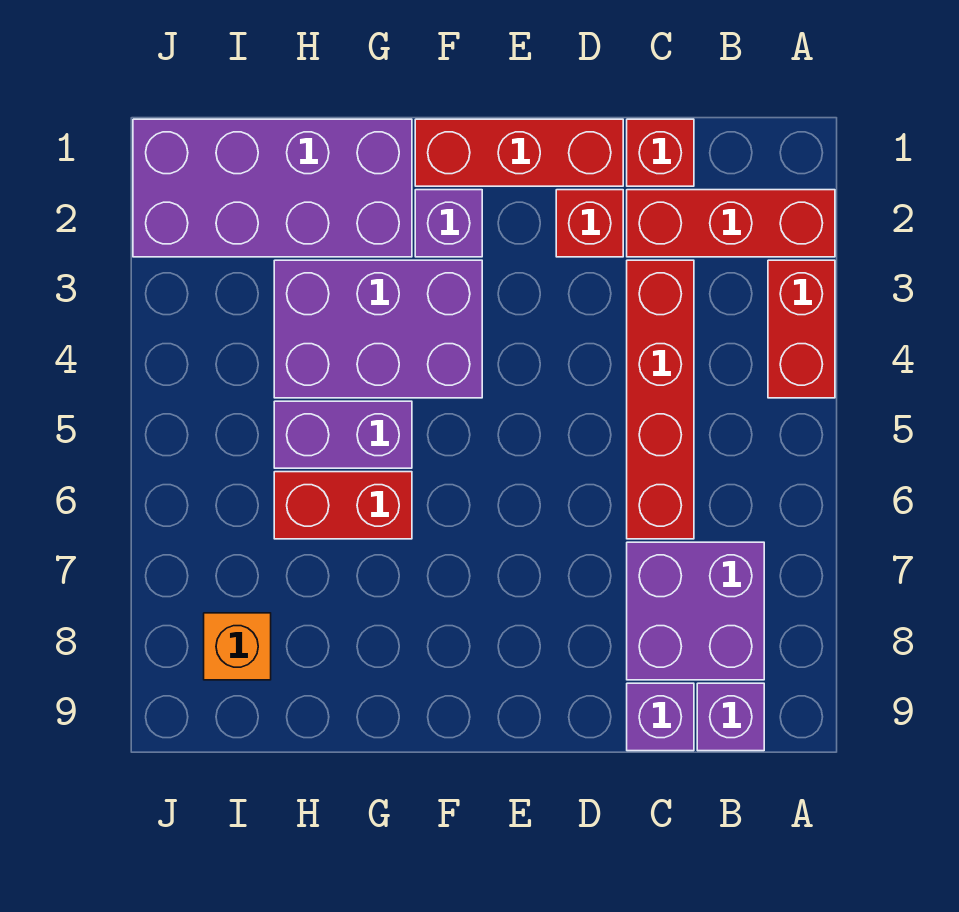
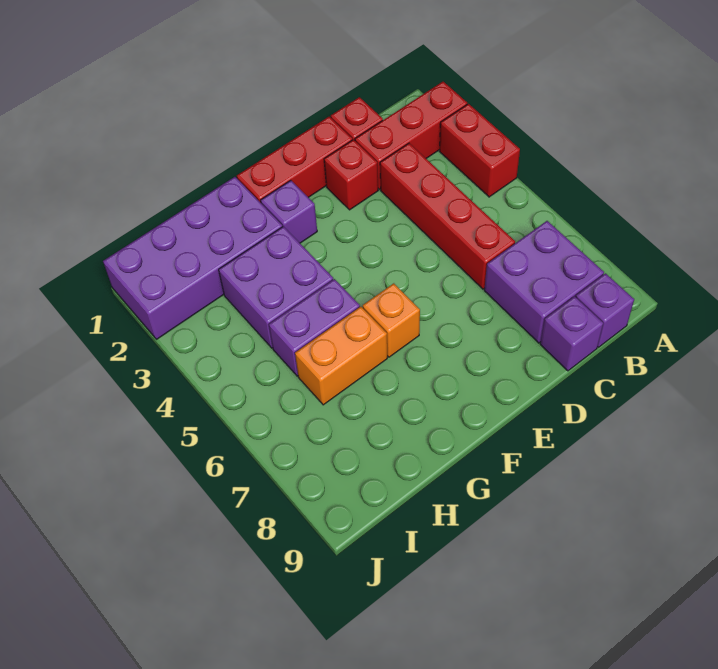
purple brick F3:H4 level 1 -> purple brick G3:H4 level 1
red brick G6:H6 level 1 -> orange brick G6:H6 level 1
orange brick I8 level 1 -> orange brick F6 level 1

